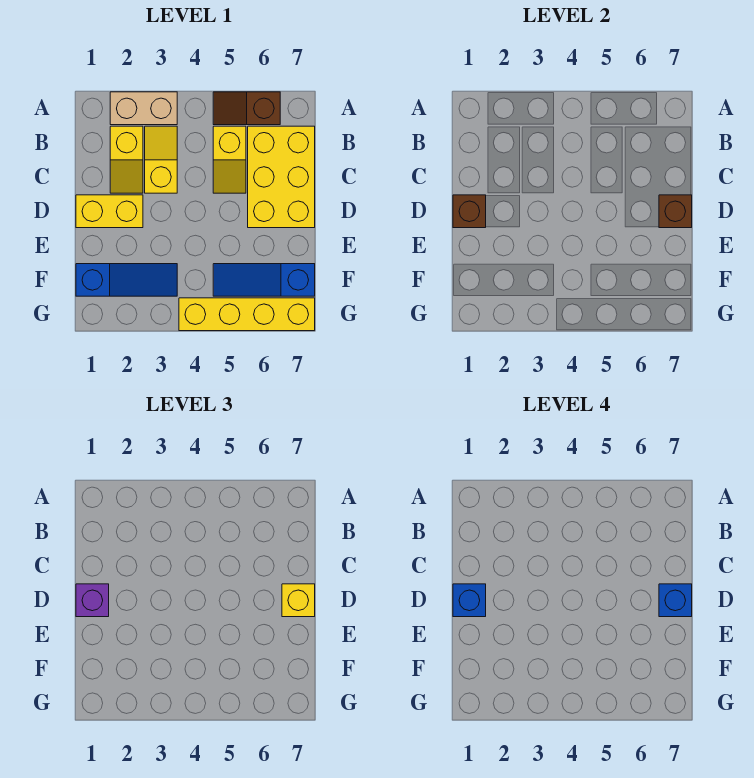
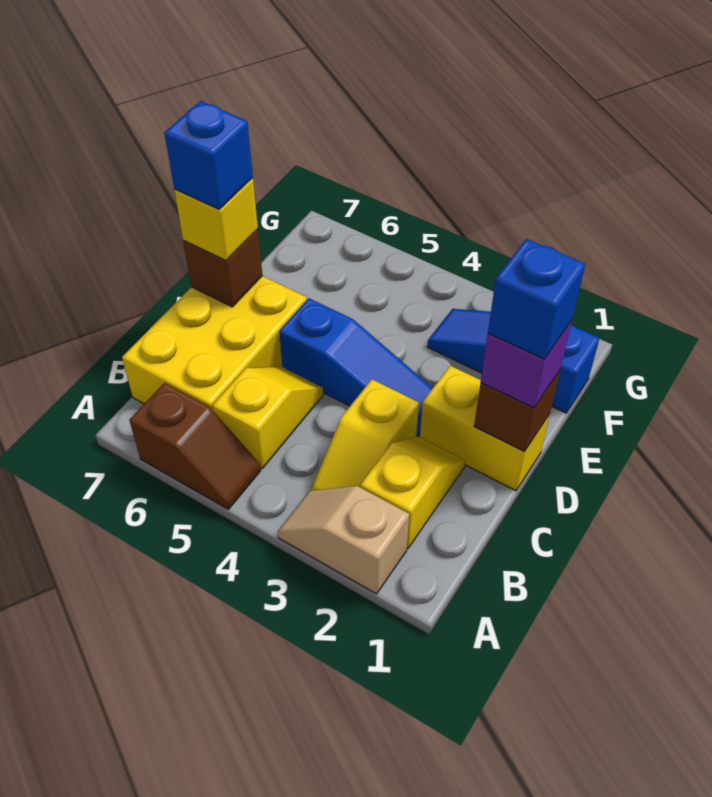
tan brick A2:A3 level 1 -> tan slope A2:A3 level 1 top 2
blue slope F5:F7 level 1 top 7 -> blue slope D3:D5 level 1 top 5
yellow brick G4:G7 level 1 -> none

